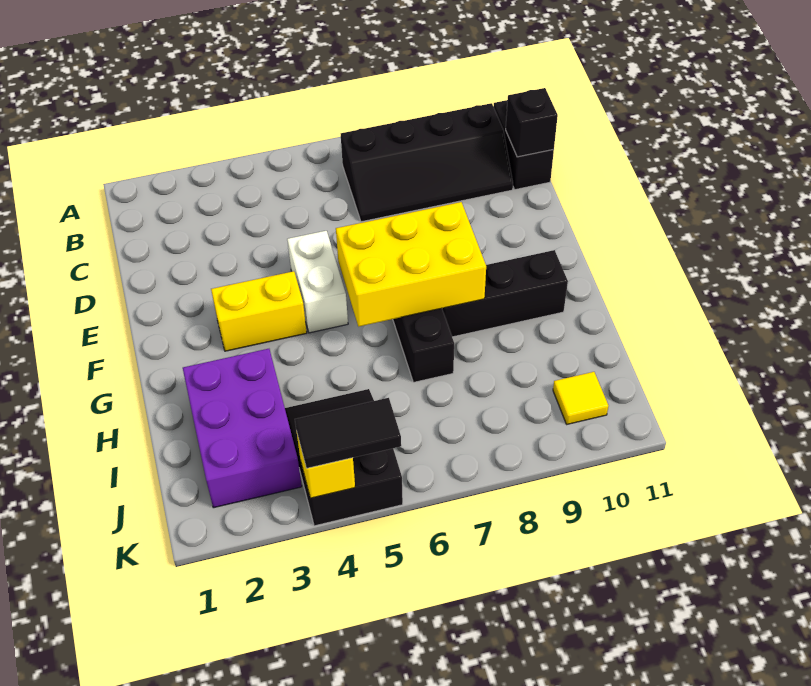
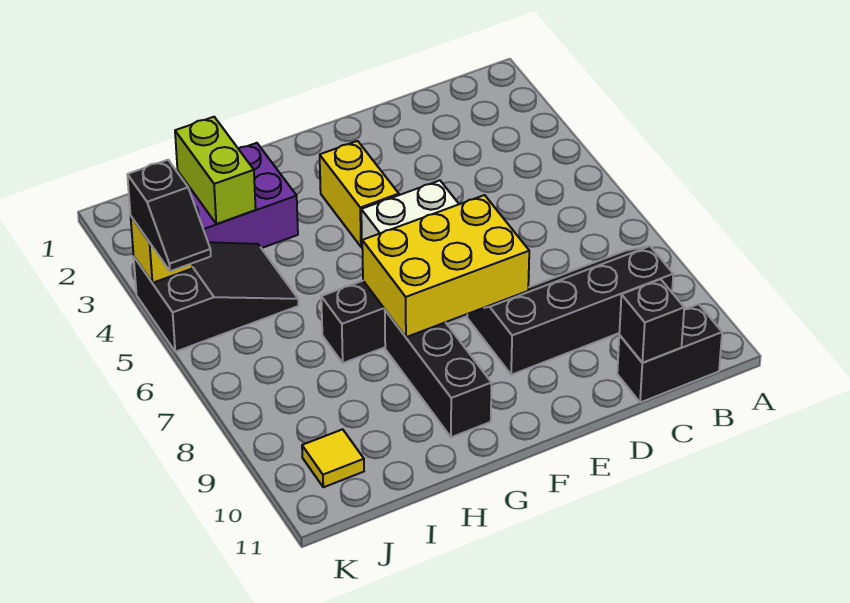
black slope B7:C10 level 1 top B -> black slope B8:E9 level 1 top 9
yellow brick F6:G8 level 2 -> yellow brick E7:G8 level 2
none -> lime brick I2:I3 level 2
black tile K4:K5 level 3 -> black slope K4:K5 level 3 top 4

